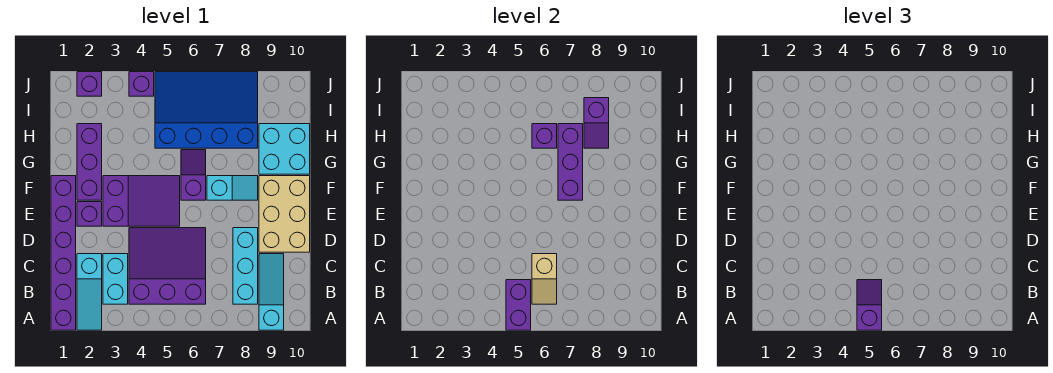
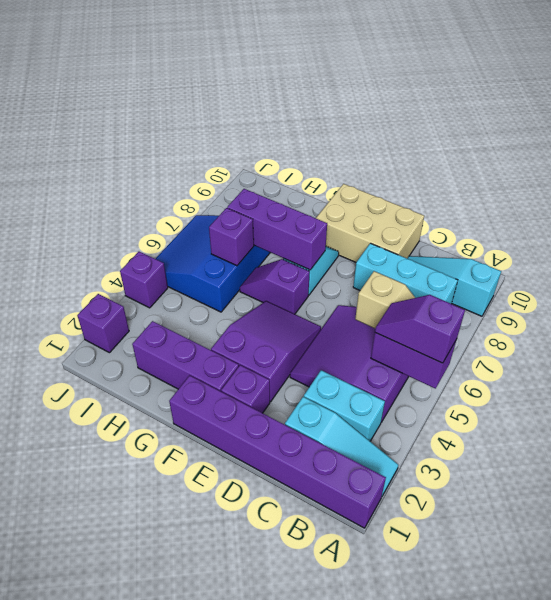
cyan brick G9:H10 level 1 -> none
blue slope H5:J8 level 1 top H -> blue slope H5:J7 level 1 top H
purple slope H8:I8 level 2 top I -> none

